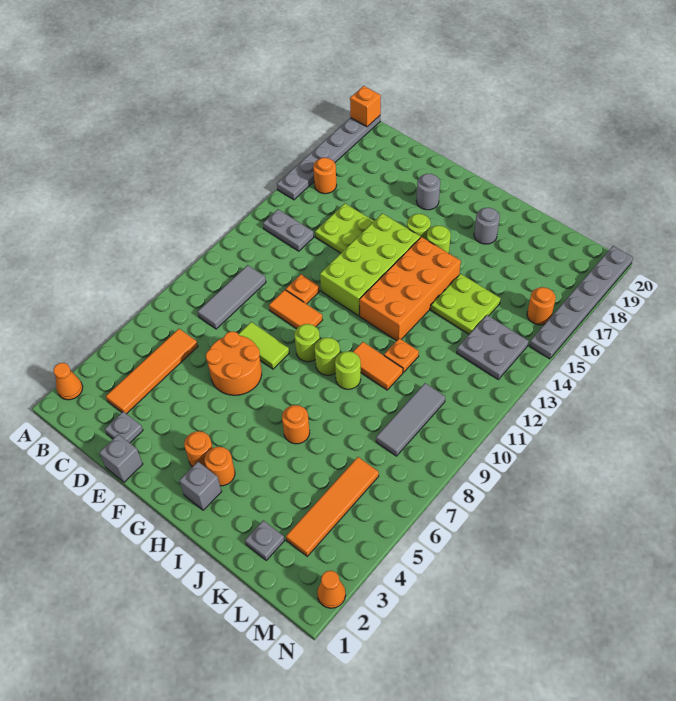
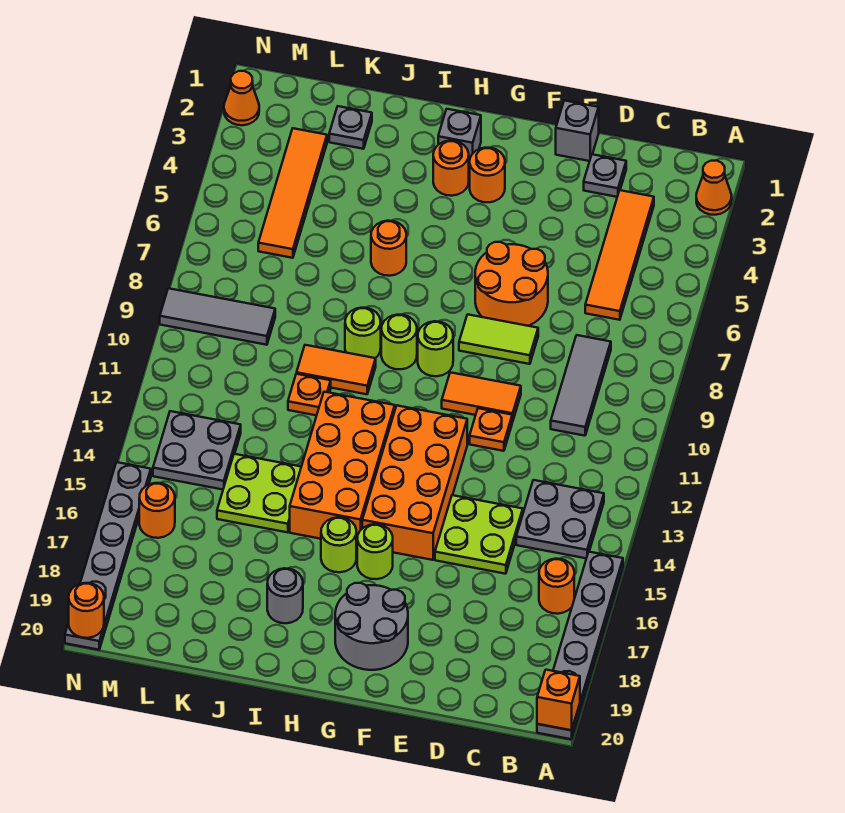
grey plate B13:C13 level 1 -> grey plate B13:C14 level 1
lime brick F12:G15 level 1 -> orange brick F12:G15 level 1
grey round brick F18 level 1 -> grey round brick F18:G19 level 1
grey tile L8:L10 level 1 -> grey tile L9:N9 level 1
none -> orange round brick N20 level 2

